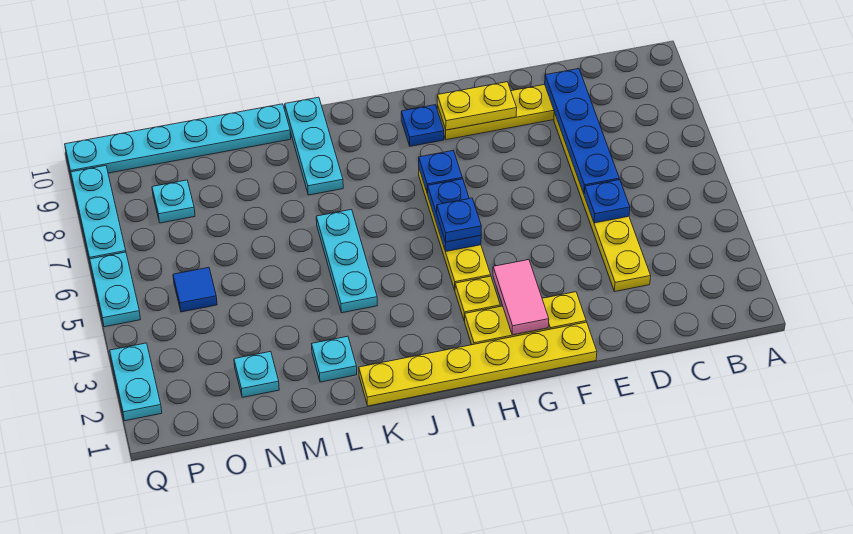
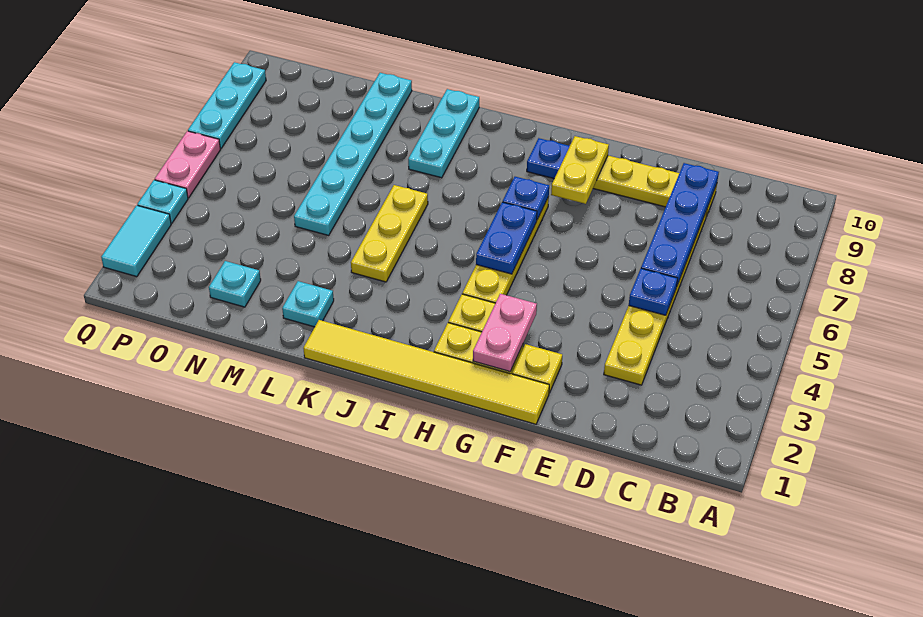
yellow plate F1:K1 level 1 -> yellow tile F1:K1 level 1
yellow plate F9:G9 level 2 -> yellow plate G8:G9 level 2
pink tile G2:G3 level 2 -> pink plate G2:G3 level 2
blue plate H5 level 3 -> none
cyan plate K4:K6 level 1 -> yellow plate K4:K6 level 1
cyan plate L10:Q10 level 1 -> cyan plate M5:M10 level 1
blue tile O5 level 1 -> none
cyan plate O8 level 1 -> cyan plate Q4 level 1
cyan plate Q2:Q3 level 1 -> cyan tile Q2:Q3 level 1
cyan plate Q5:Q6 level 1 -> pink plate Q5:Q6 level 1

